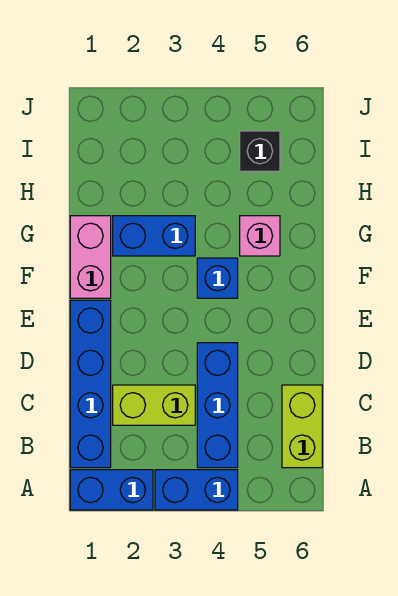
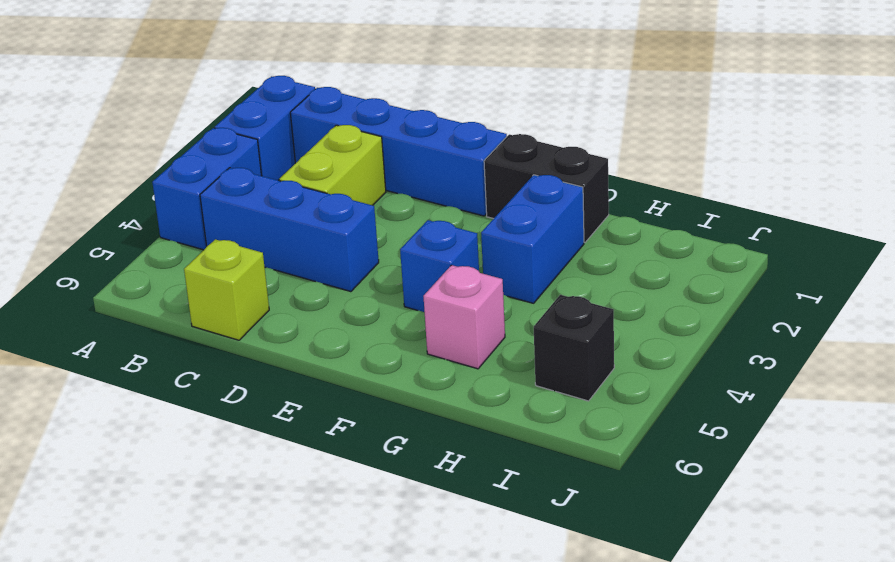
lime brick B6:C6 level 1 -> lime brick C6 level 1
pink brick F1:G1 level 1 -> black brick F1:G1 level 1

